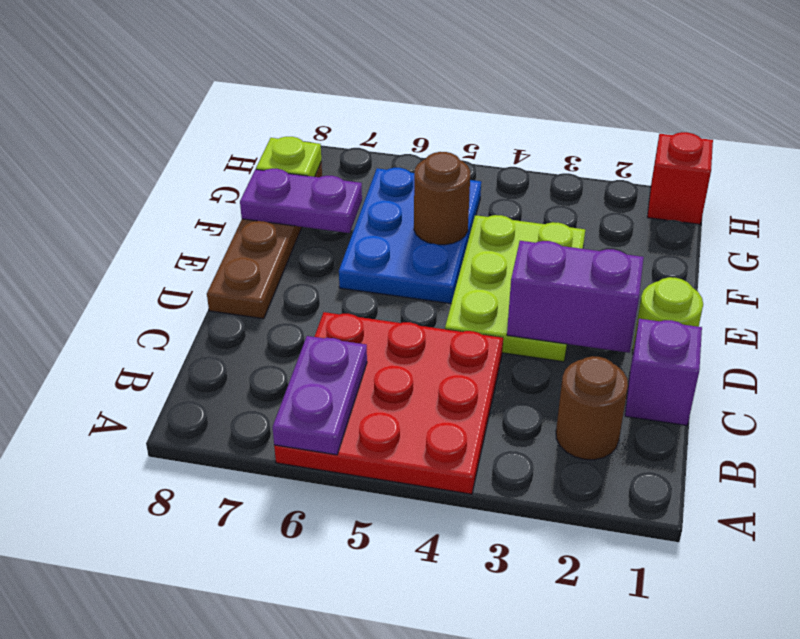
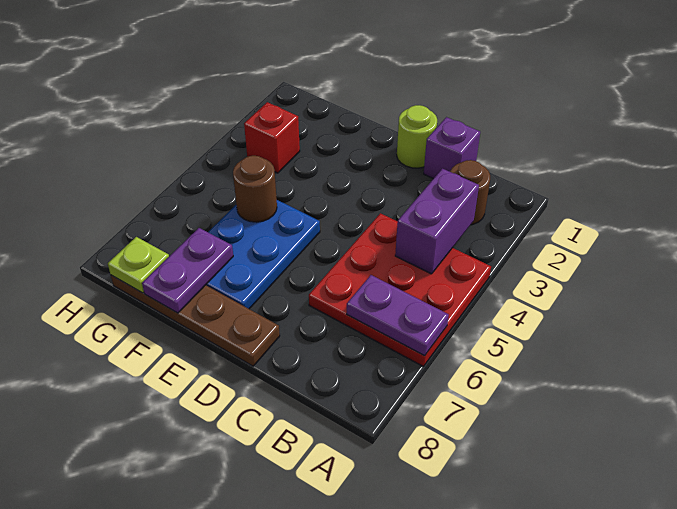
purple brick D2:D3 level 2 -> purple brick B3:B4 level 2
lime plate D3:F4 level 1 -> none
blue plate E5:G6 level 1 -> blue plate E5:F7 level 1
red brick H1 level 1 -> red brick G3 level 1

